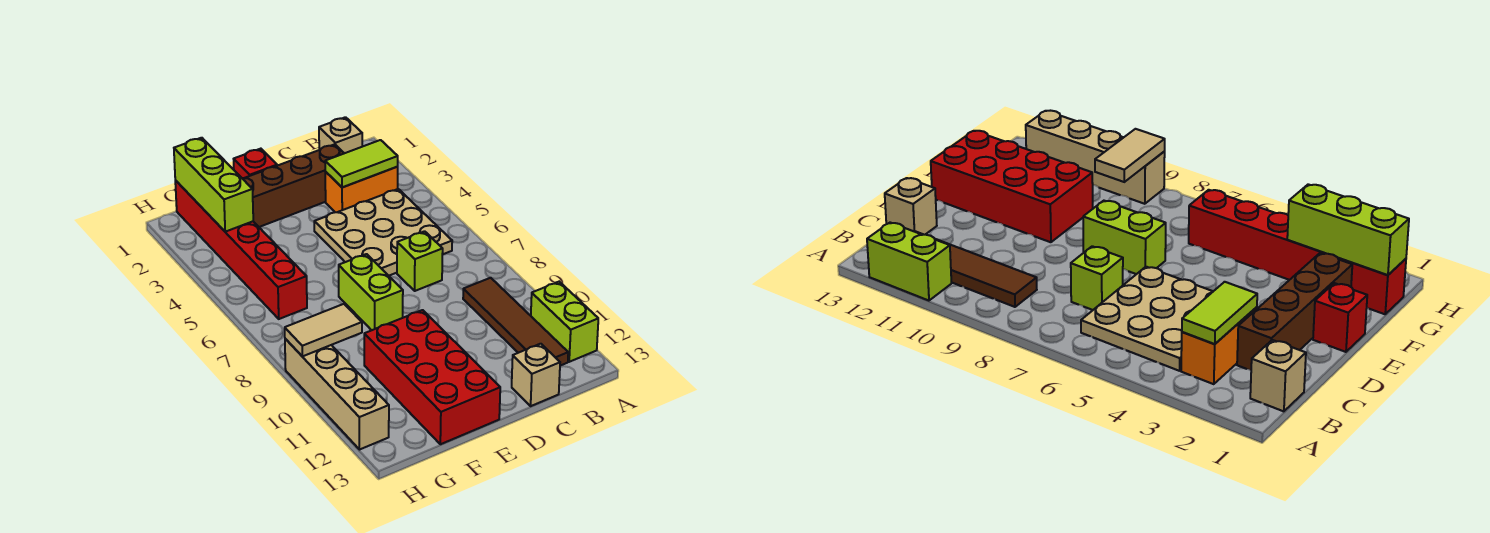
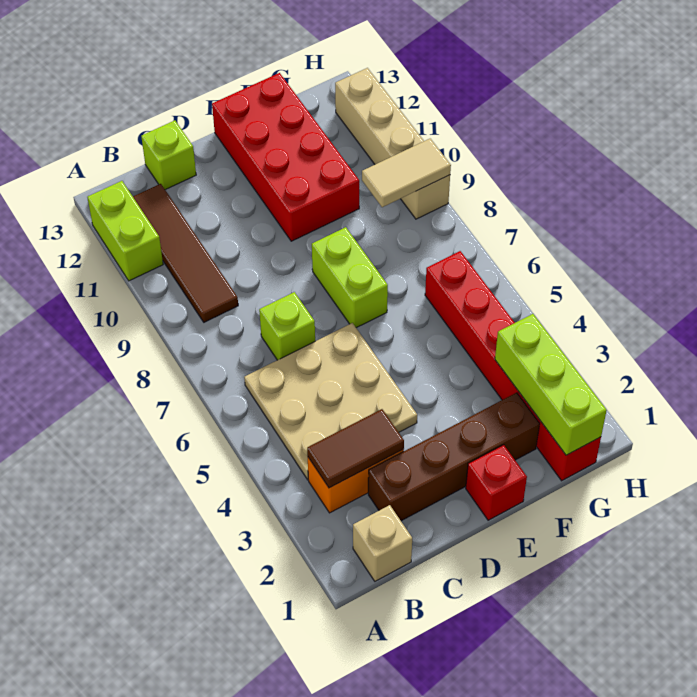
lime tile B3:C3 level 2 -> brown tile B3:C3 level 2
tan brick C13 level 1 -> lime brick C13 level 1

